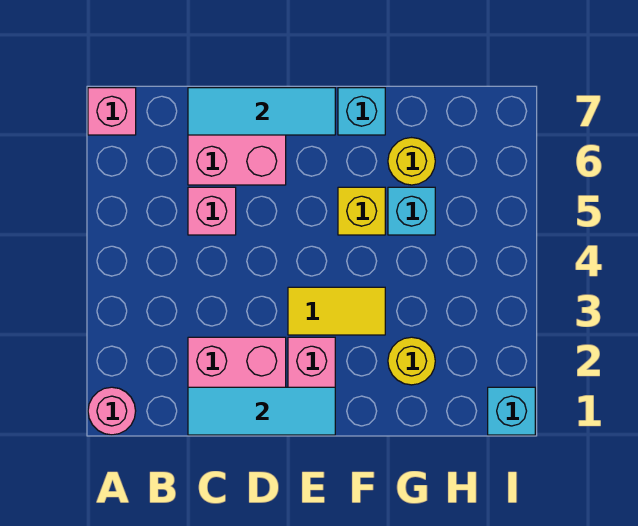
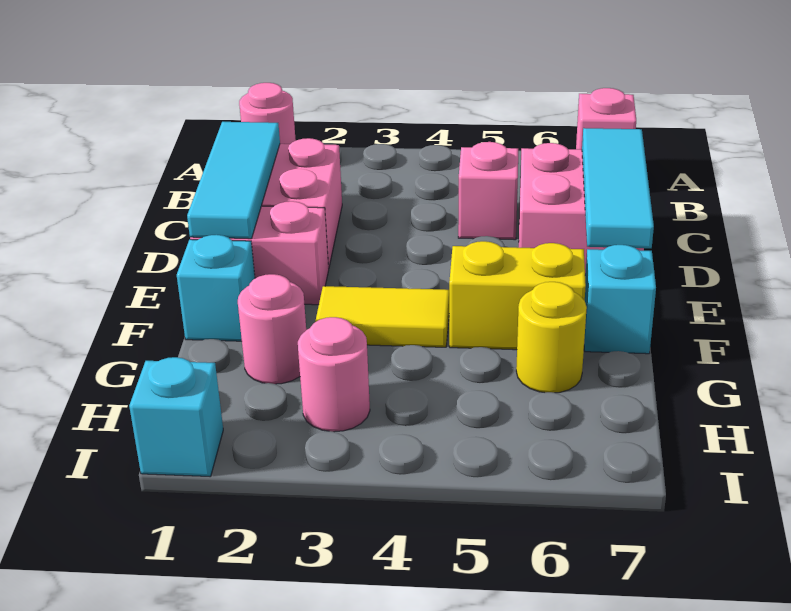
yellow tile E3:F3 level 1 -> yellow tile F3:F4 level 1
yellow brick F5 level 1 -> yellow brick F5:F6 level 1
yellow round brick G2 level 1 -> pink round brick G2 level 1
cyan brick G5 level 1 -> cyan brick F1 level 1
none -> pink round brick H3 level 1

